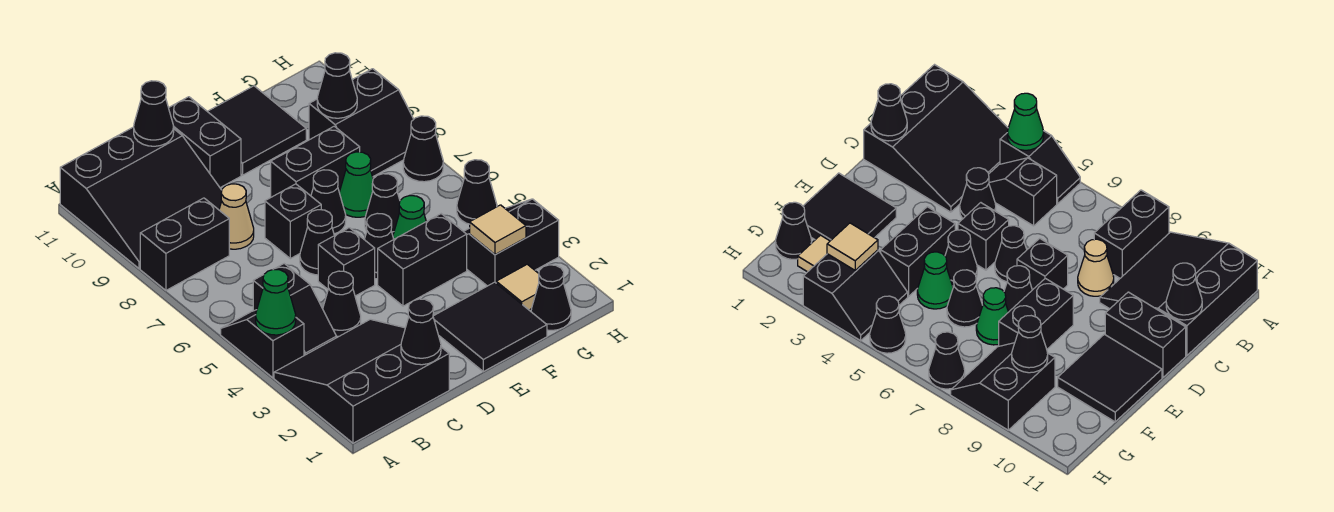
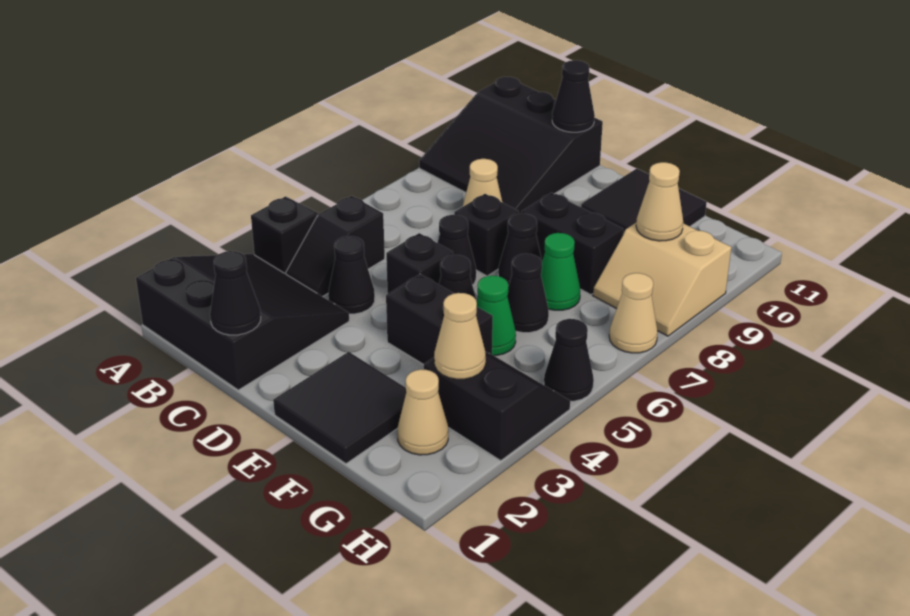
green cone A4 level 2 -> none
black brick A8:B8 level 1 -> none
black brick D10:D11 level 1 -> none
black cone G1 level 1 -> none
tan tile G2 level 1 -> tan cone G2 level 1
tan tile G3 level 2 -> tan cone G3 level 2
black slope G8:H9 level 1 top 9 -> tan slope G8:H9 level 1 top 9
black cone G9 level 2 -> tan cone G9 level 2
black cone H7 level 1 -> tan cone H7 level 1

